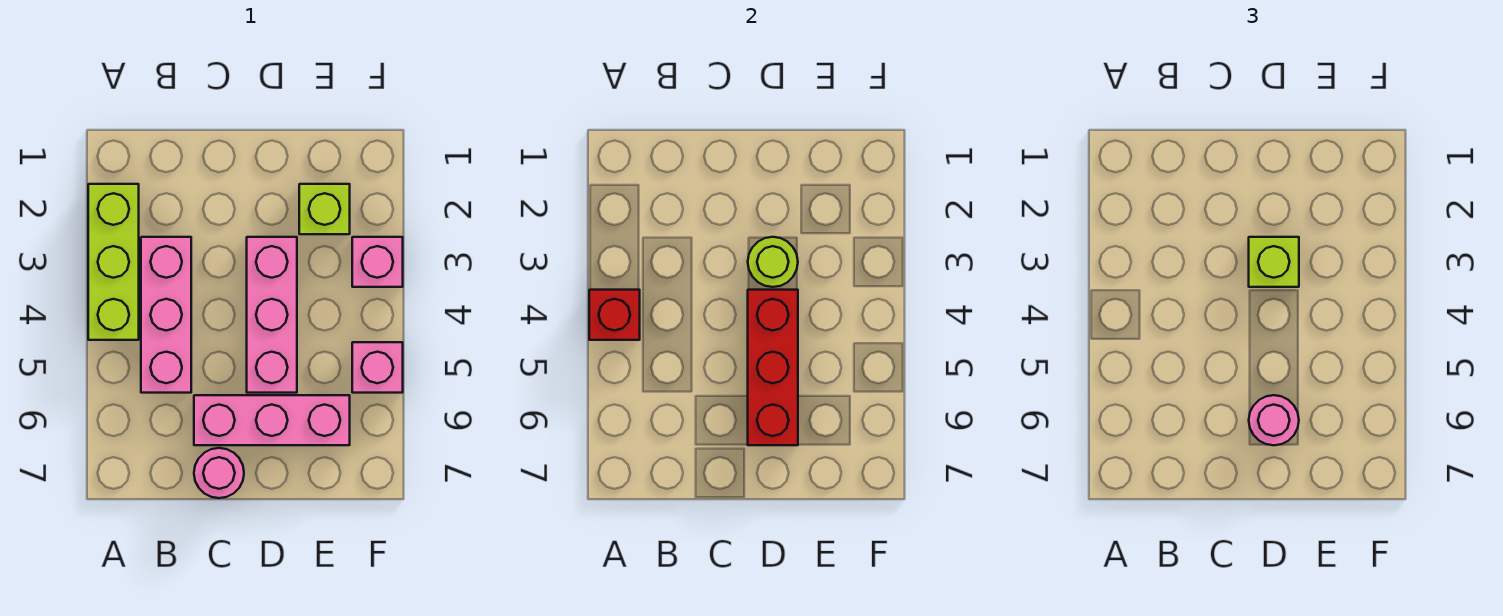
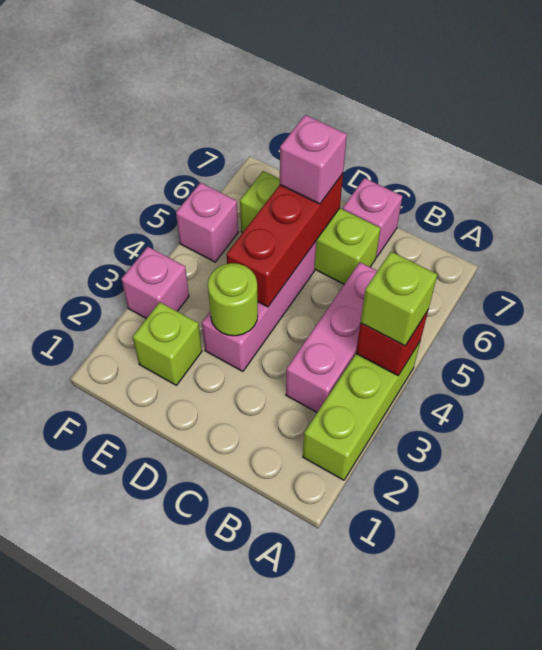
pink brick C6:E6 level 1 -> lime brick C6:E6 level 1
pink round brick C7 level 1 -> pink brick C7 level 1
lime brick D3 level 3 -> lime brick A4 level 3
pink round brick D6 level 3 -> pink brick D6 level 3

